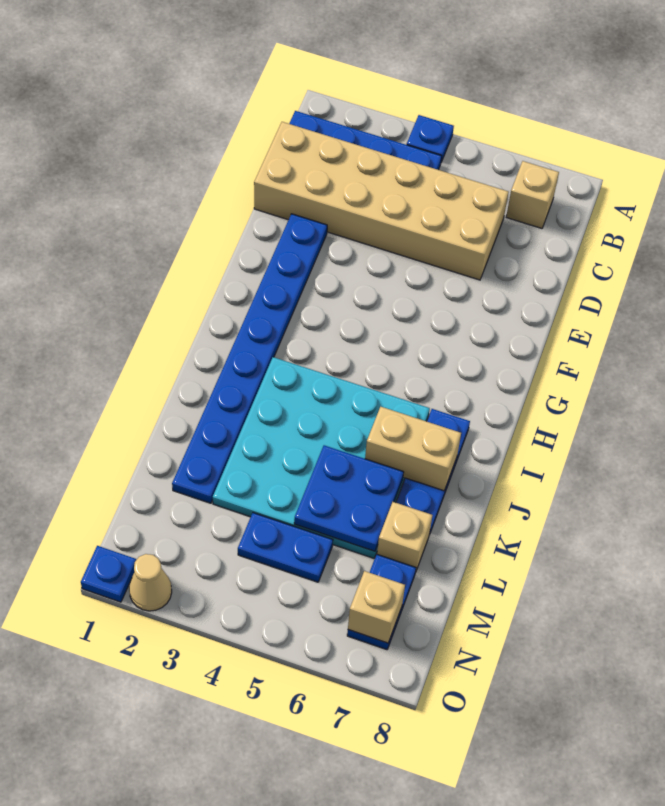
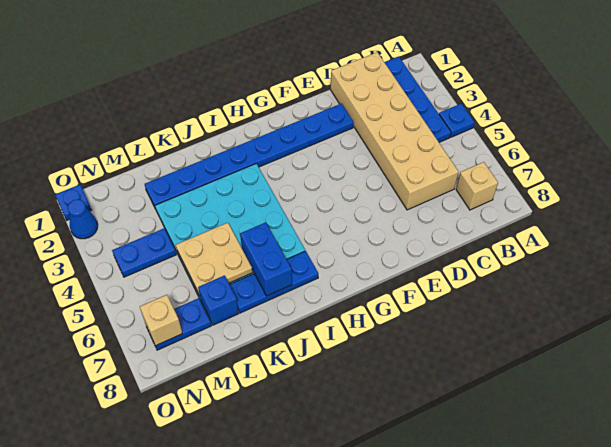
tan brick J6:J7 level 2 -> blue brick J6:J7 level 2
blue plate K5:L6 level 2 -> tan plate K5:L6 level 2
tan brick L7 level 1 -> blue brick L7 level 1
blue plate M4:M5 level 1 -> blue plate M4:N4 level 1
tan cone O2 level 1 -> blue cone O2 level 1

